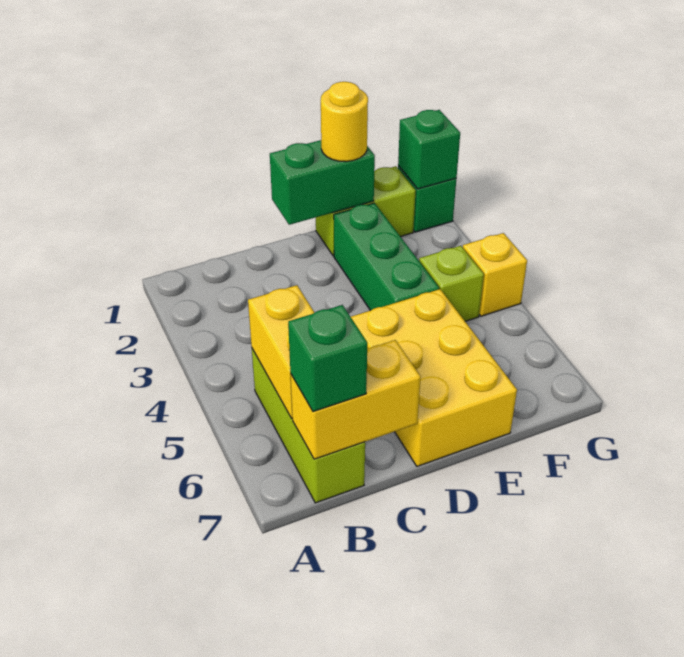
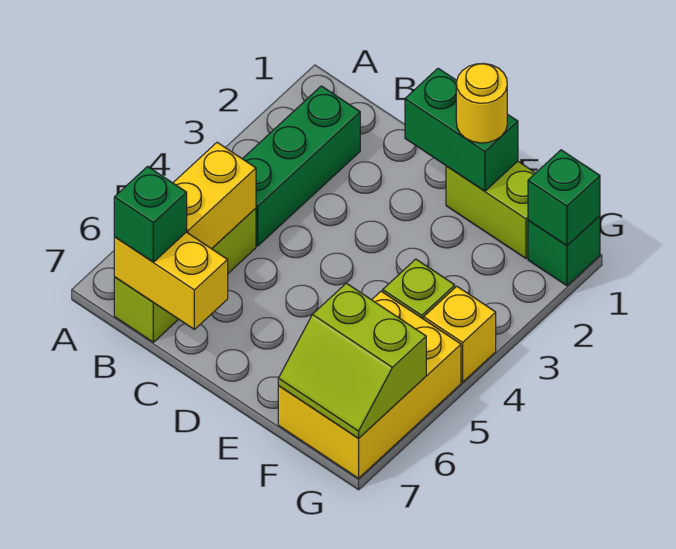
yellow brick D5:E7 level 1 -> yellow brick F5:G7 level 1
green brick E2:E4 level 1 -> green brick B2:B4 level 1
none -> lime slope F6:G7 level 2 top 6

